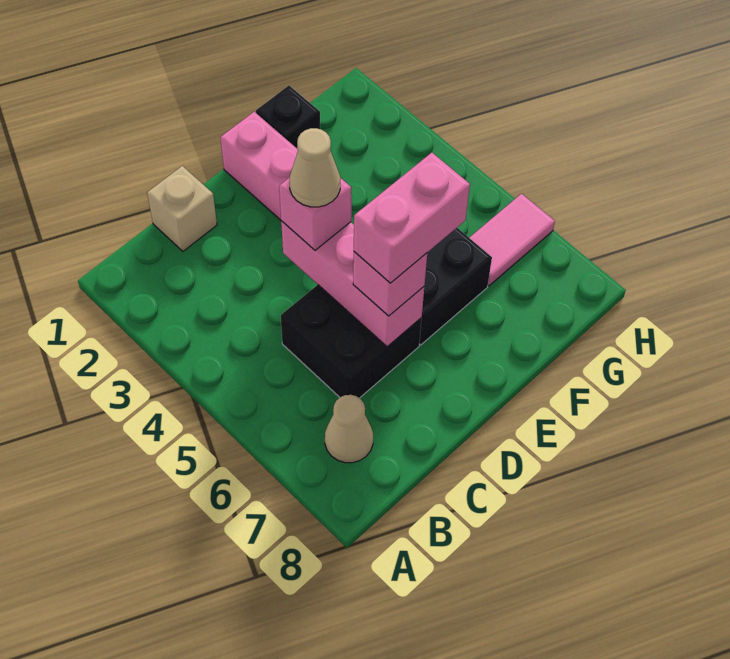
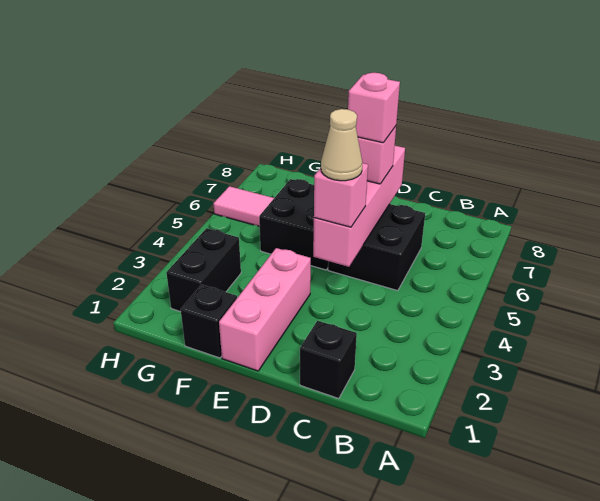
tan cone B7 level 1 -> none
tan brick C1 level 1 -> black brick C1 level 1
pink brick D4:D6 level 2 -> pink brick D4:D7 level 2
pink brick D6:E6 level 4 -> pink brick D6 level 4
none -> black brick G2:G3 level 1

